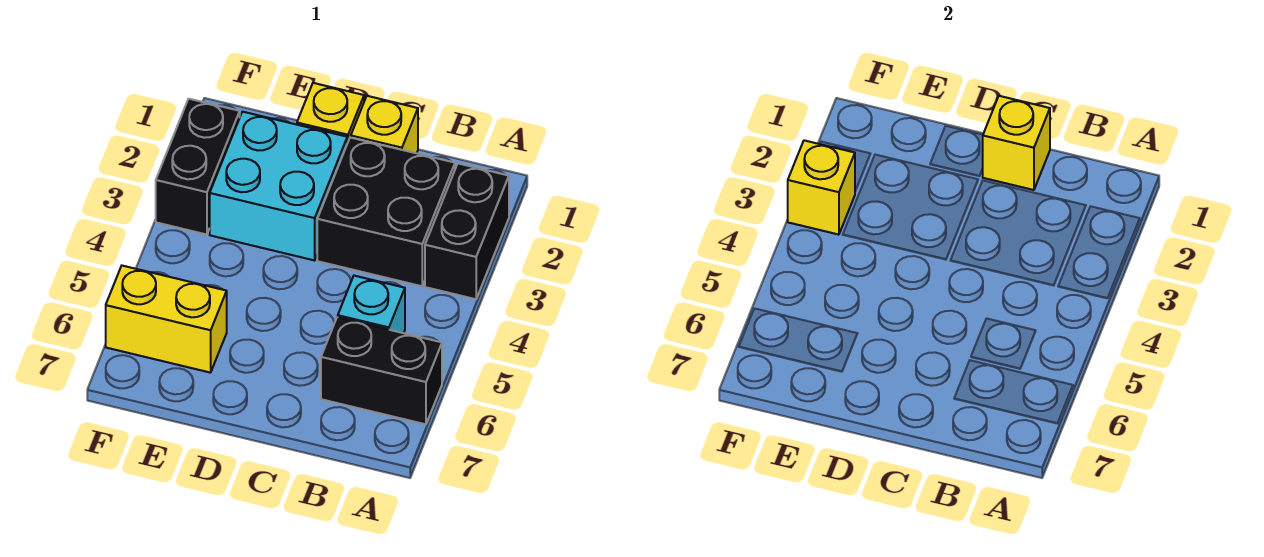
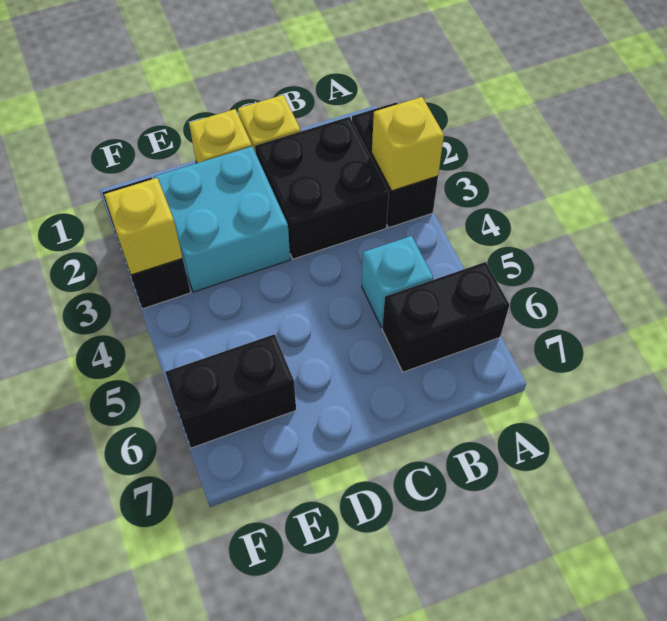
yellow brick C1 level 2 -> yellow brick A3 level 2
yellow brick E6:F6 level 1 -> black brick E6:F6 level 1

